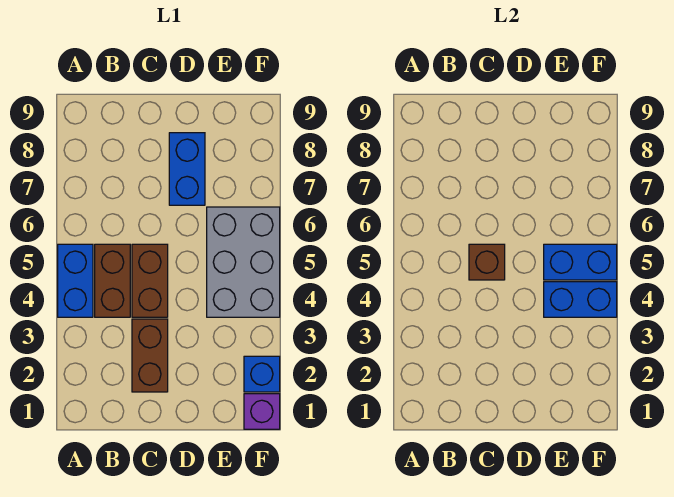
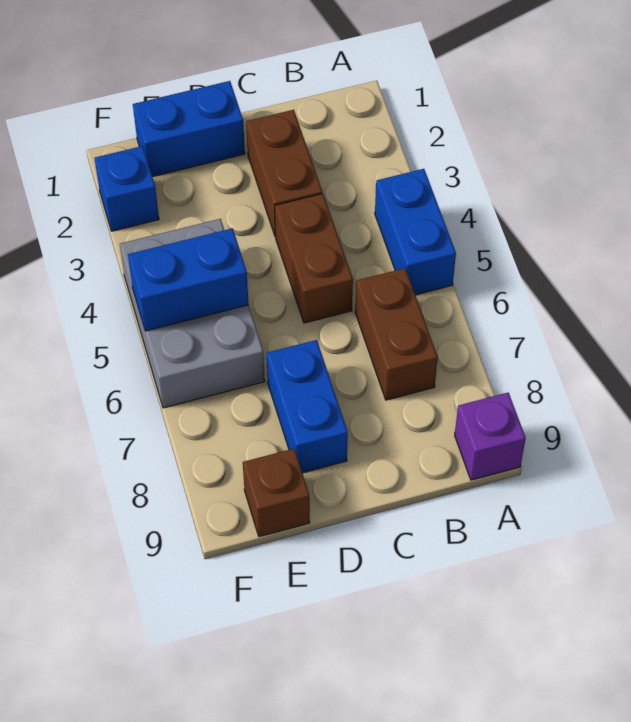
brown brick B4:B5 level 1 -> brown brick B6:B7 level 1
brown brick C5 level 2 -> brown brick E9 level 1
blue brick E4:F4 level 2 -> blue brick D1:E1 level 1
purple brick F1 level 1 -> purple brick A9 level 1

